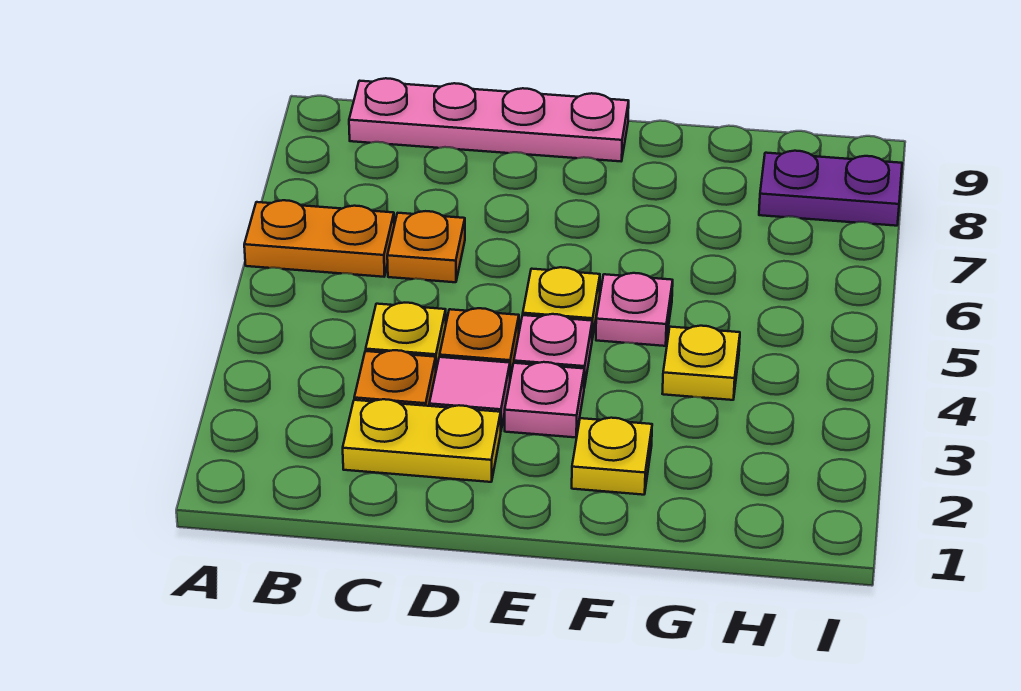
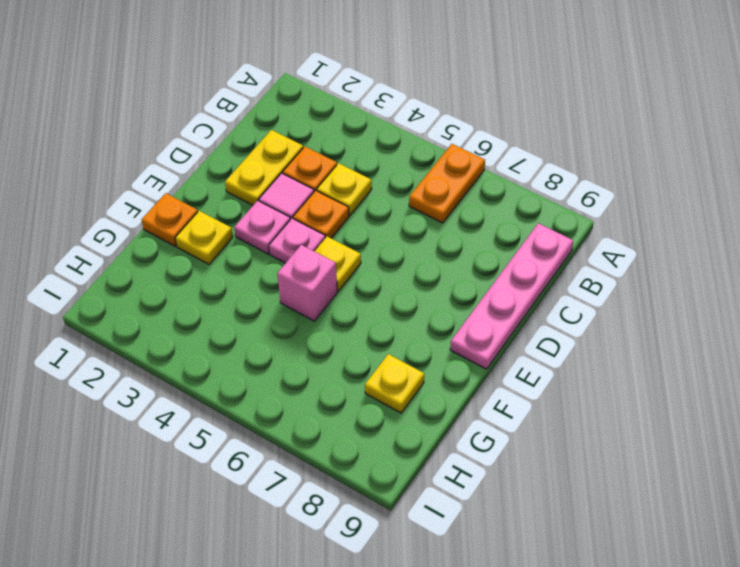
orange plate C6 level 1 -> orange plate F1 level 1
pink plate F5 level 1 -> pink brick F5 level 1
yellow plate G4 level 1 -> yellow plate G8 level 1
purple plate H8:I8 level 1 -> none

